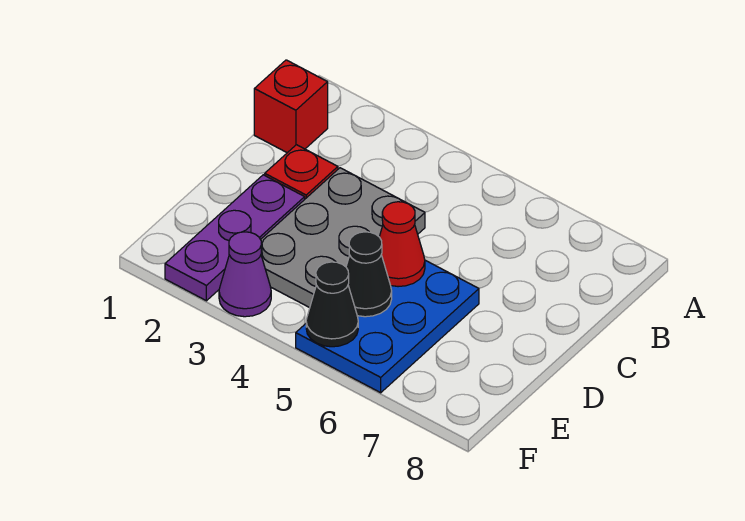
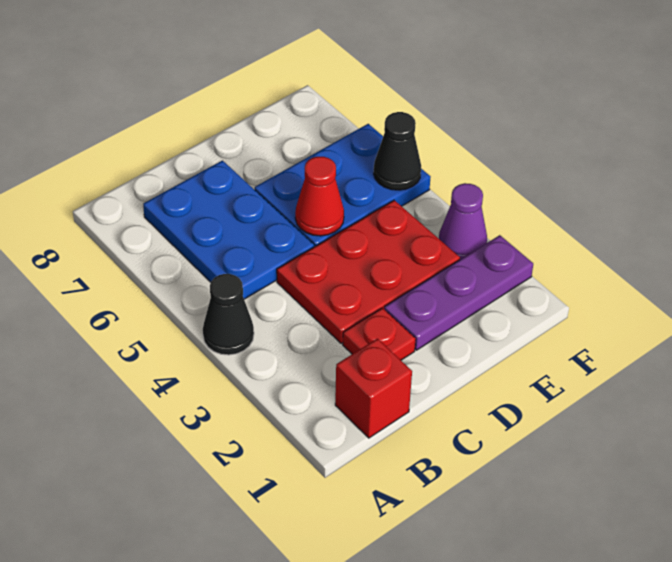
none -> blue plate B5:C7 level 1
grey plate C3:E4 level 1 -> red plate C3:E4 level 1
black cone E5 level 2 -> black cone A4 level 1

